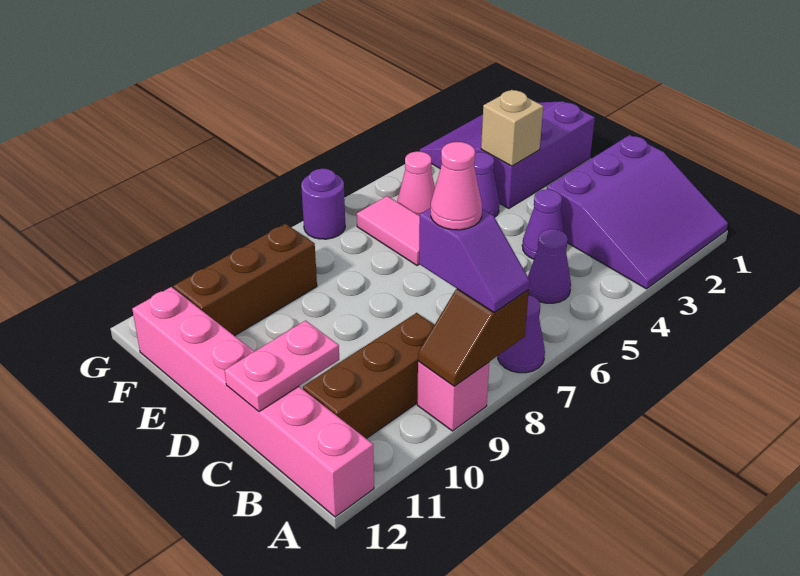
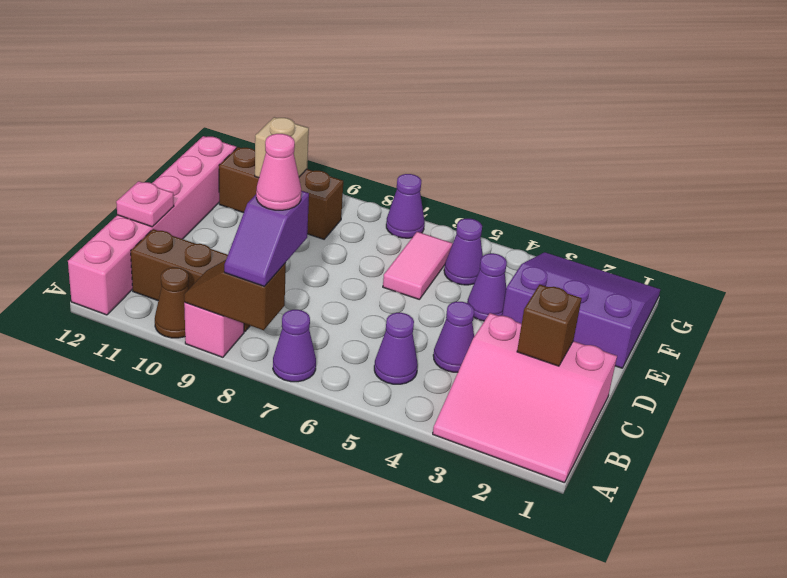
purple slope A1:C3 level 1 top C -> pink slope A1:C3 level 1 top C
none -> brown cone A10 level 1
none -> brown brick C2 level 2
pink plate C11:C12 level 2 -> pink plate C12 level 2
tan brick E3 level 2 -> tan brick F10 level 2
pink cone F5 level 1 -> purple cone F5 level 1
purple round brick G7 level 1 -> purple cone G7 level 1

